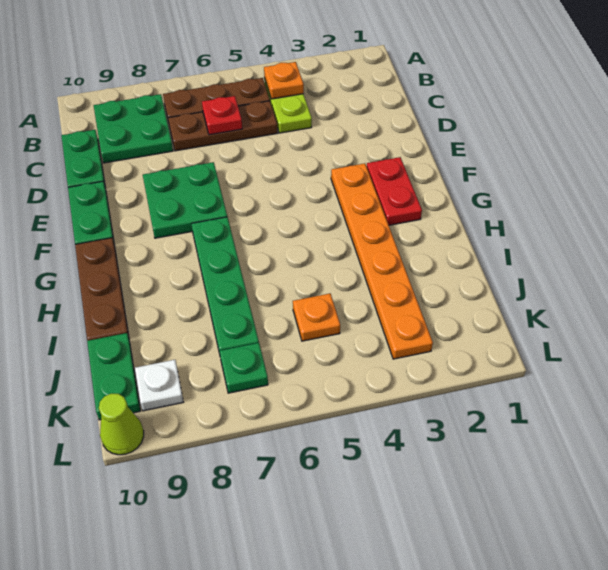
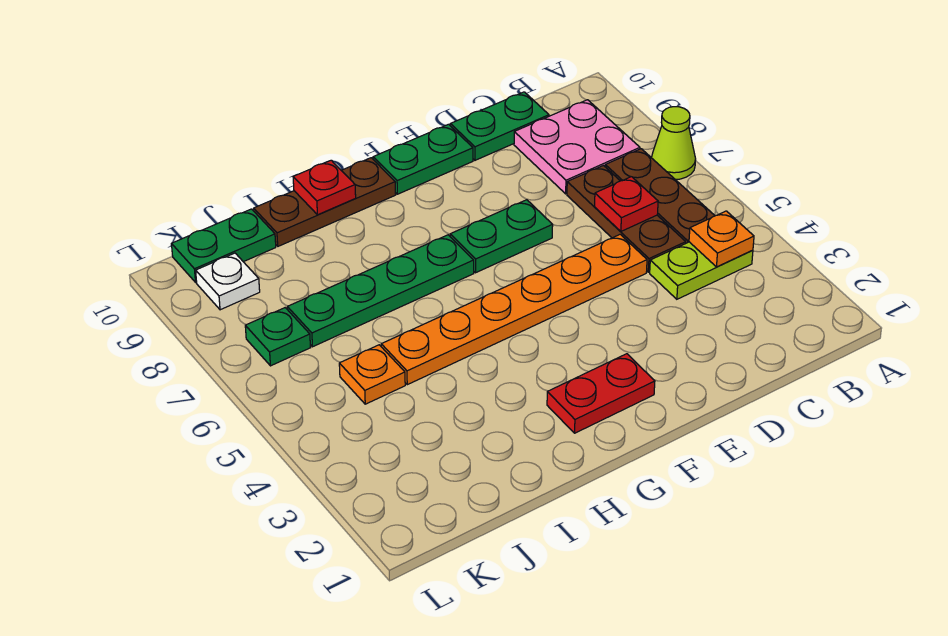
green plate B8:C9 level 1 -> pink plate B8:C9 level 1
green plate E7:F8 level 1 -> green plate E7:F7 level 1
orange plate F3:K3 level 1 -> orange plate D5:I5 level 1
none -> red plate H10 level 2
lime cone L10 level 1 -> lime cone A7 level 1

